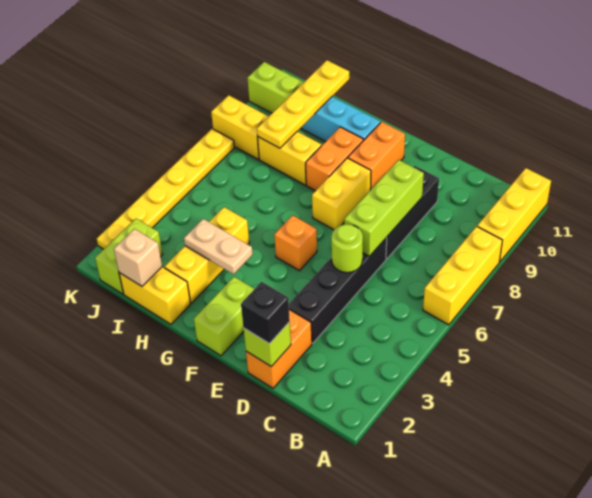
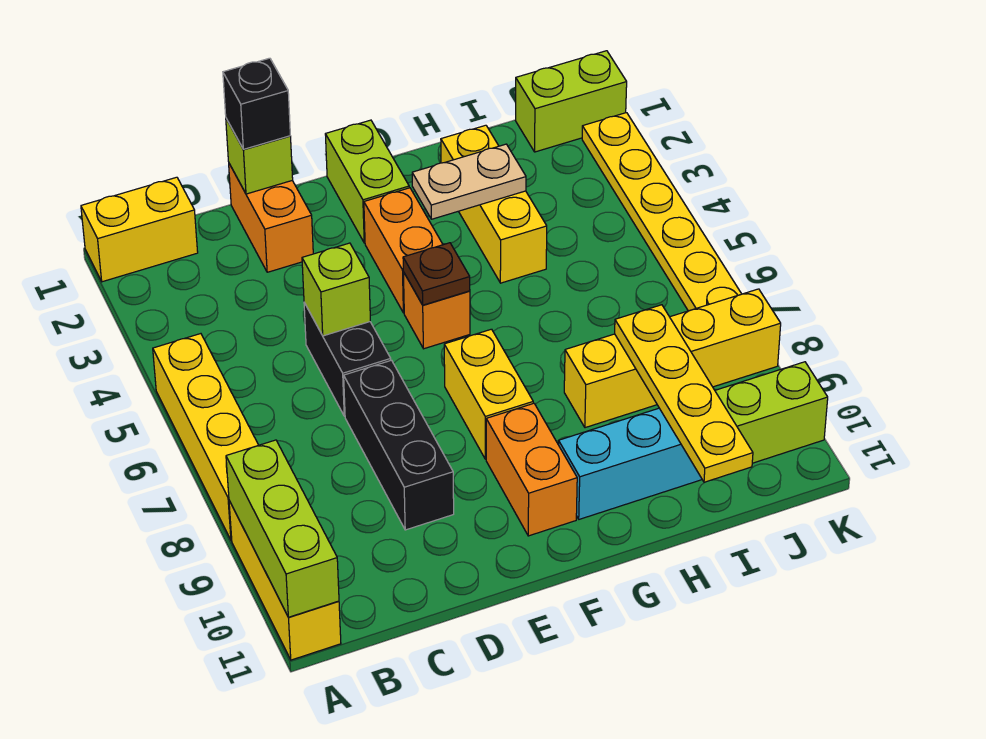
yellow brick A6:A8 level 1 -> yellow brick A5:A8 level 1
black brick D3:D6 level 1 -> black brick D5:D6 level 1
lime round brick D5 level 2 -> lime brick D5 level 2
lime brick D6:D8 level 2 -> lime brick A9:A11 level 2
none -> brown plate F5 level 2
orange brick G8:G9 level 1 -> orange brick F3:F4 level 1
yellow brick H1:I1 level 1 -> yellow brick A1:B1 level 1
tan brick I1 level 2 -> none
lime brick J1:J2 level 1 -> lime brick J1:K1 level 1

